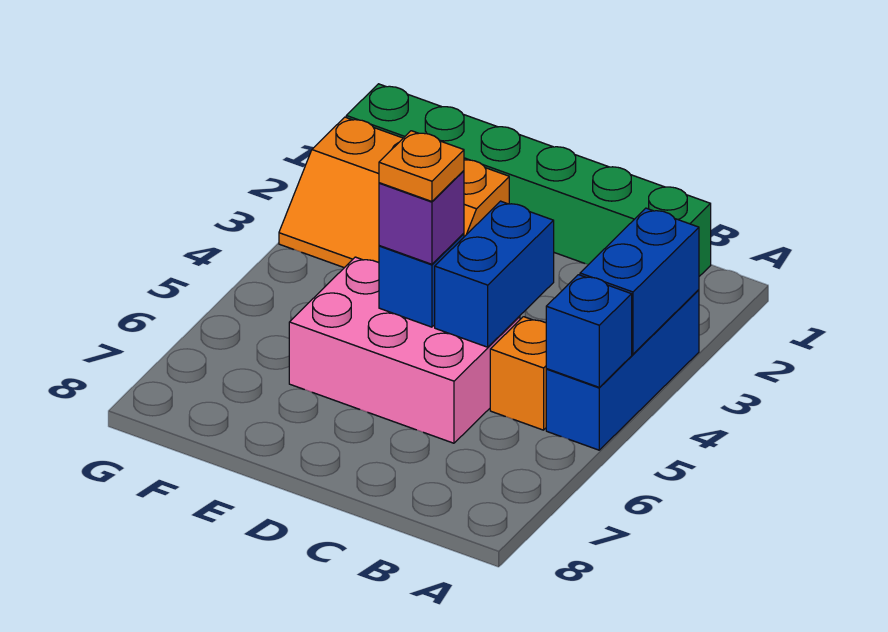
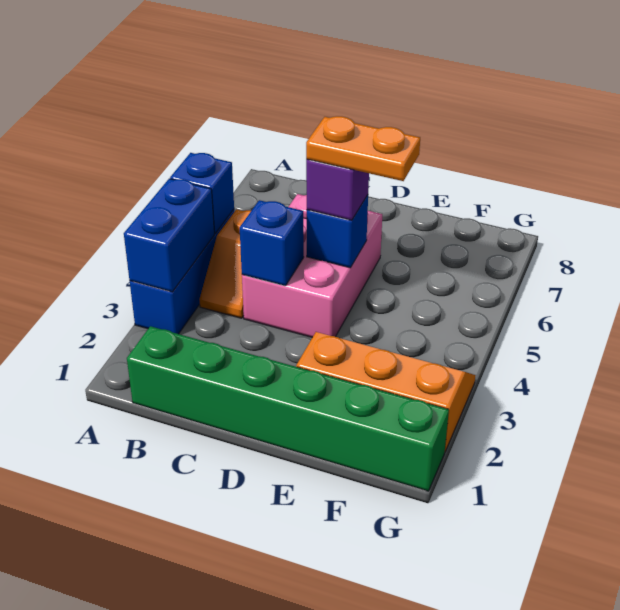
blue brick C4:C5 level 2 -> blue brick C4 level 2
pink brick C5:E6 level 1 -> pink brick C4:D6 level 1
orange plate D5 level 4 -> orange plate D5:E5 level 4

